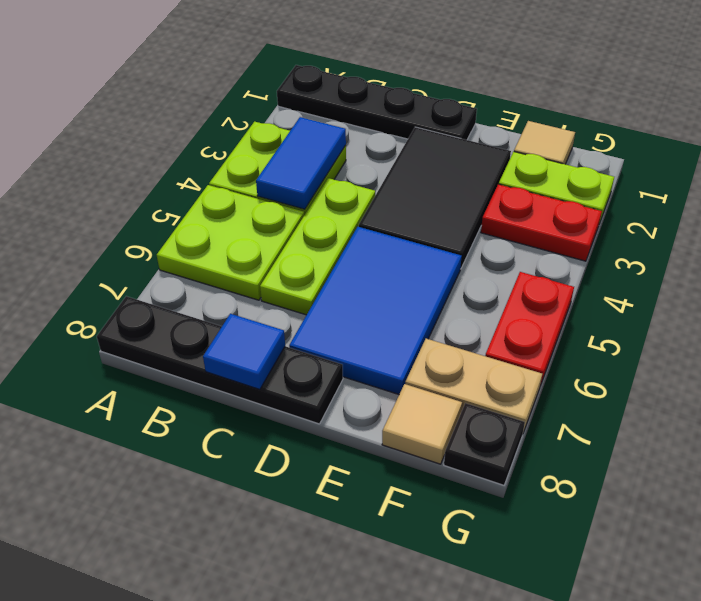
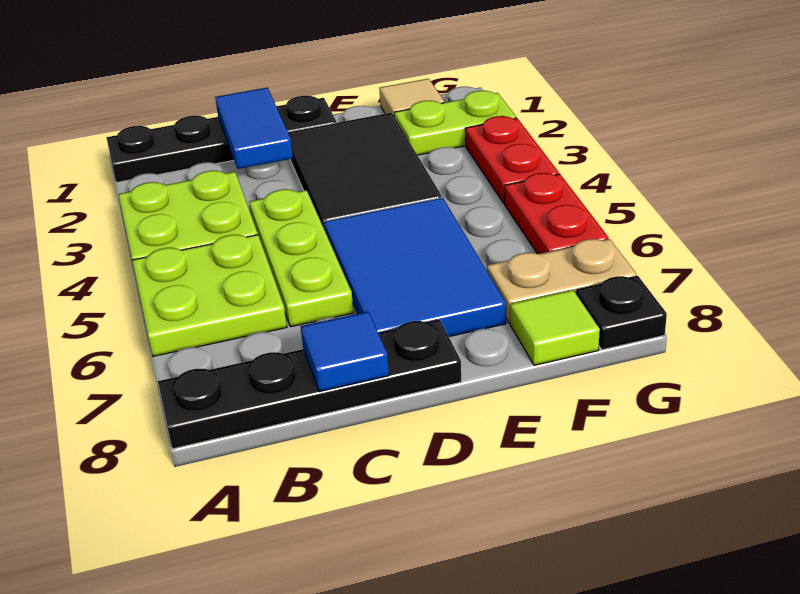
blue tile B3:B4 level 2 -> blue tile C1:C2 level 2
red plate F3:G3 level 1 -> red plate G3:G4 level 1
tan tile F8 level 1 -> lime tile F8 level 1

